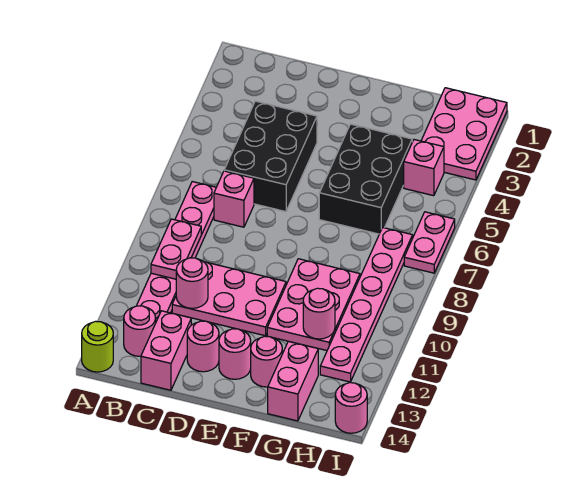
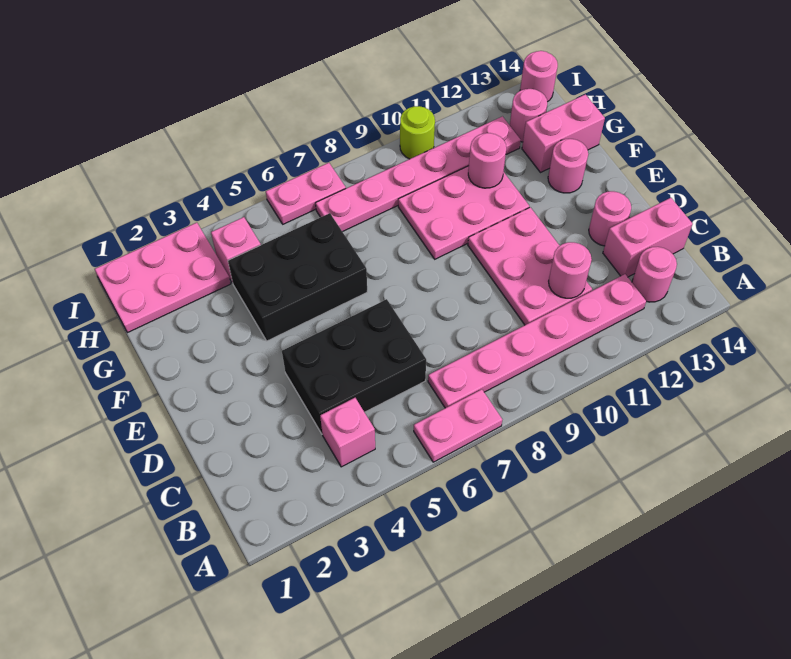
lime round brick A14 level 1 -> lime round brick I10 level 1
pink plate B9:B10 level 2 -> pink plate A6:A7 level 1
pink brick C7 level 1 -> pink brick B4 level 1
pink round brick E13 level 1 -> pink round brick H13 level 1

